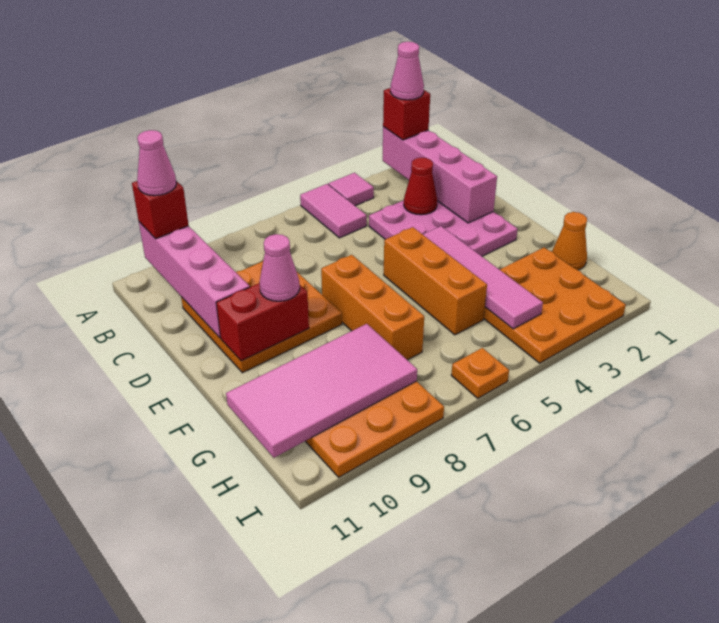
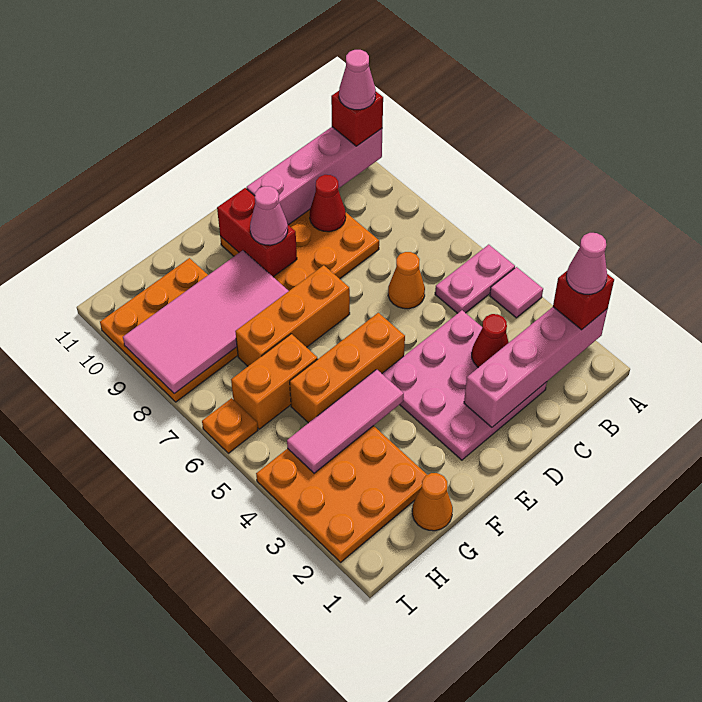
pink tile A5:B5 level 1 -> pink plate A5:B5 level 1
none -> orange cone C6 level 1
none -> red cone C9 level 2
pink tile E4:H4 level 2 -> pink tile F4:H4 level 2
none -> orange brick G6:H6 level 1
pink tile G8:H11 level 2 -> pink tile F8:I9 level 2

